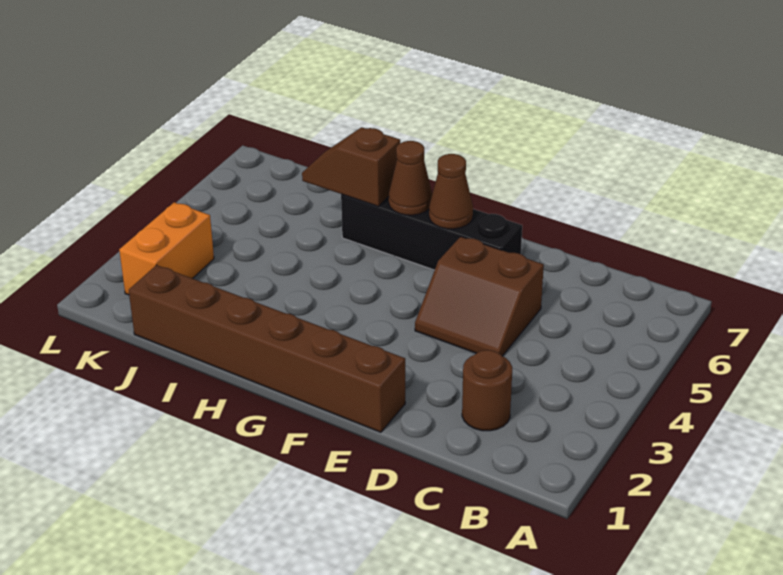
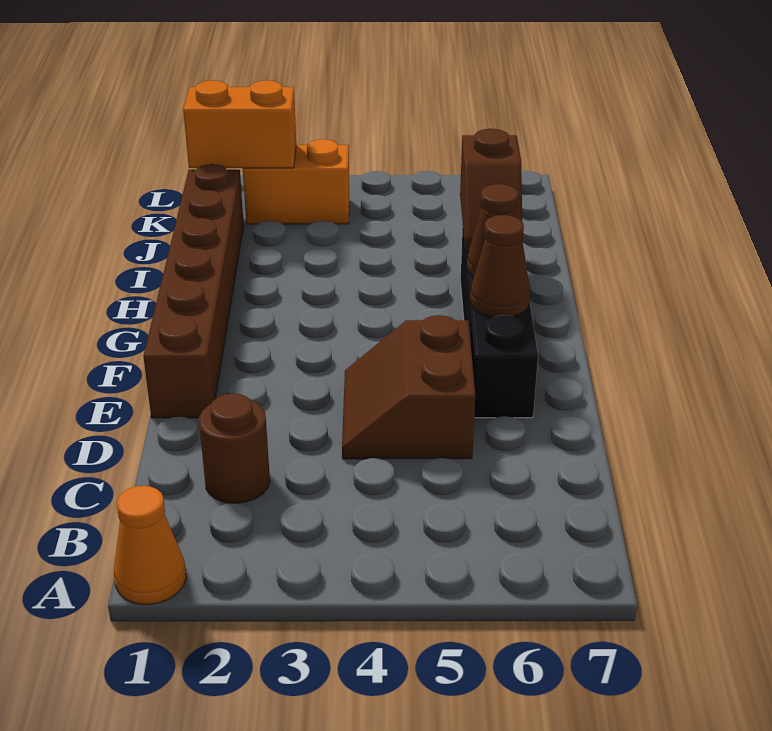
none -> orange cone A1 level 1
brown slope H6:I6 level 2 top H -> brown slope H6:I6 level 2 top I
none -> orange brick K1:K2 level 2

